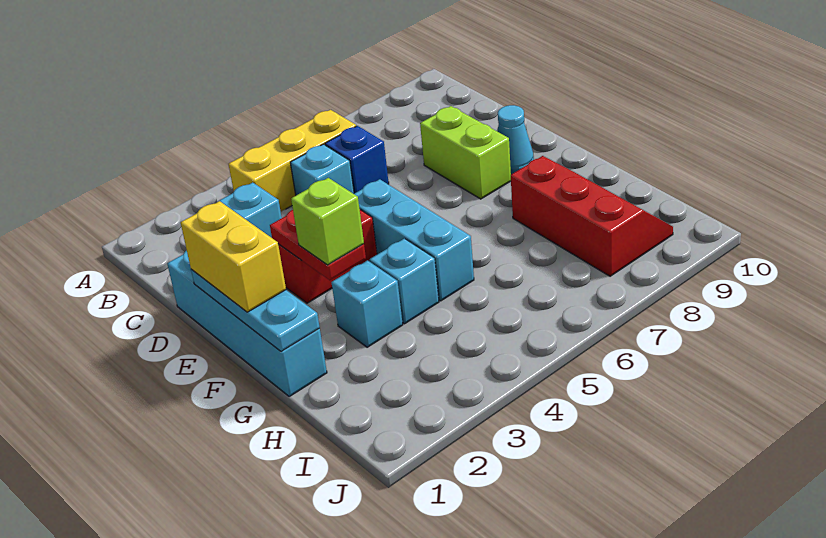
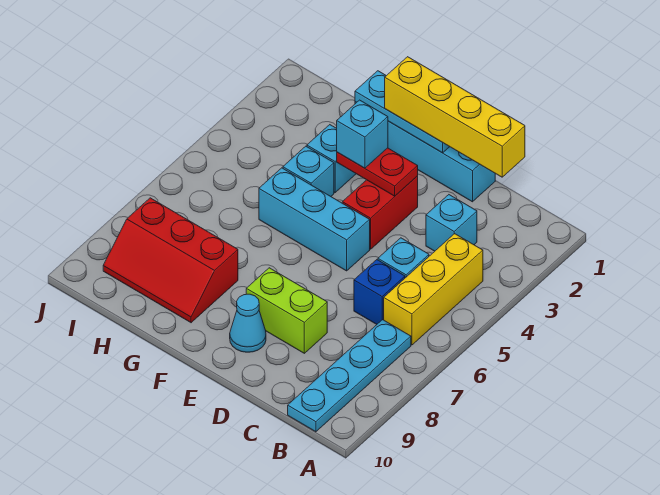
none -> cyan plate B7:B10 level 1
yellow brick E1:F1 level 3 -> yellow brick C1:F1 level 3
lime brick F3 level 3 -> cyan brick F3 level 3

